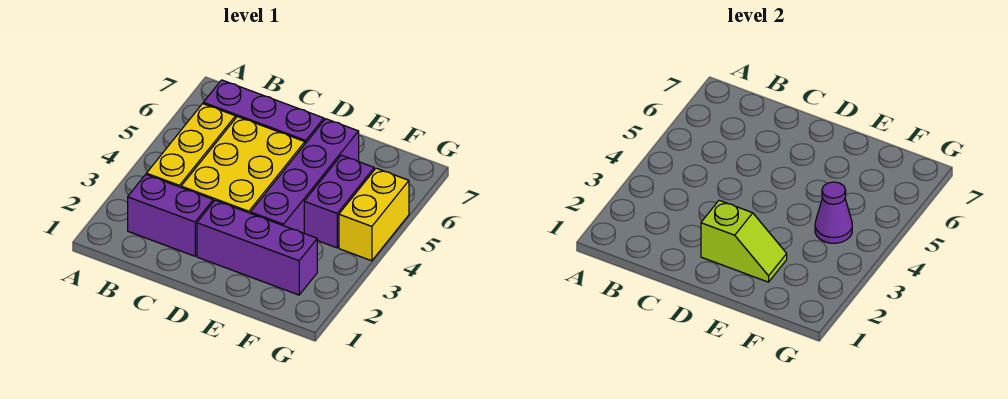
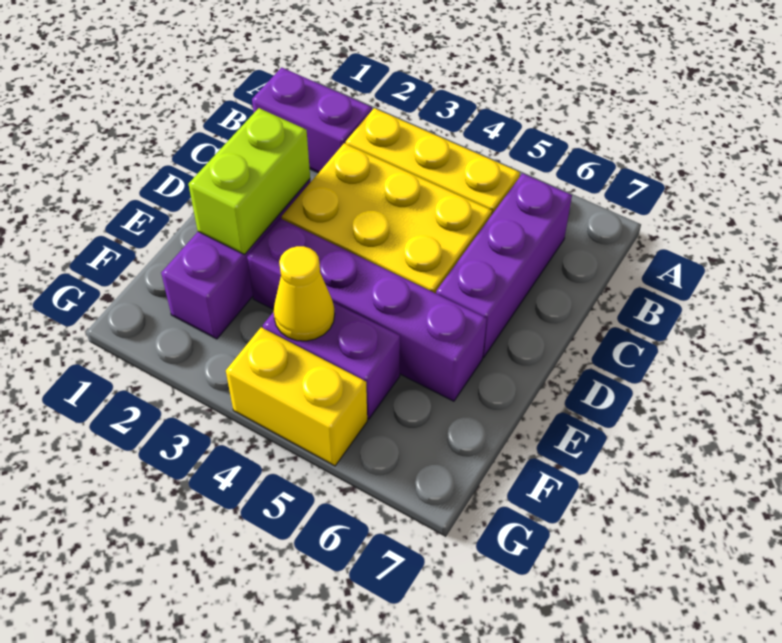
purple brick B2:C2 level 1 -> purple brick B1:B2 level 1
lime slope D2:E2 level 2 top D -> lime brick D2:E2 level 2
purple cone F4 level 2 -> yellow cone F4 level 2

